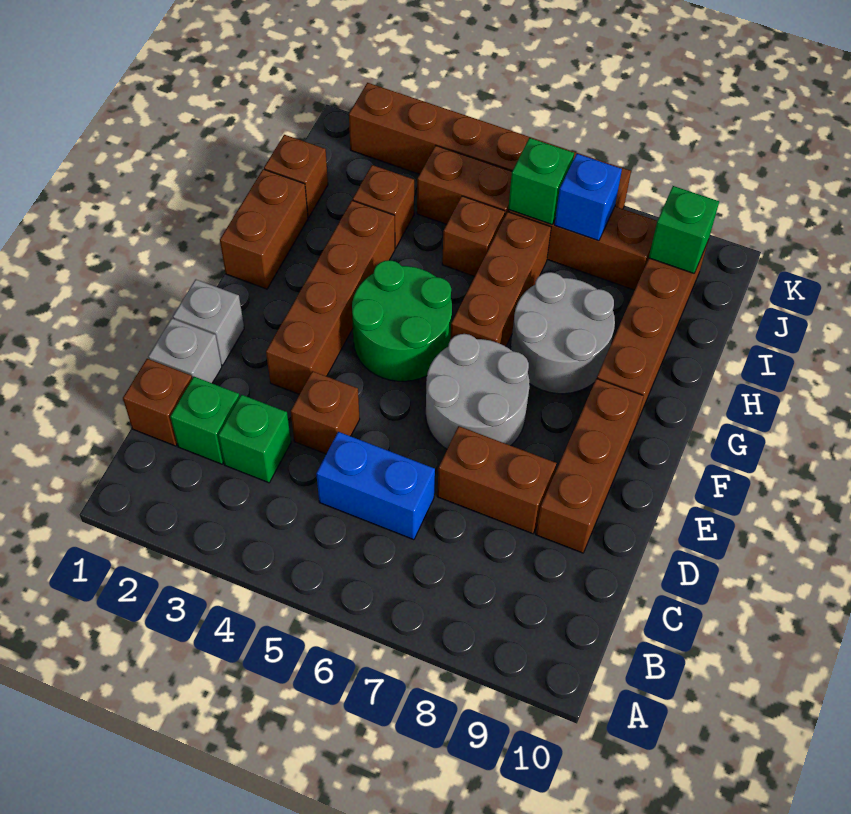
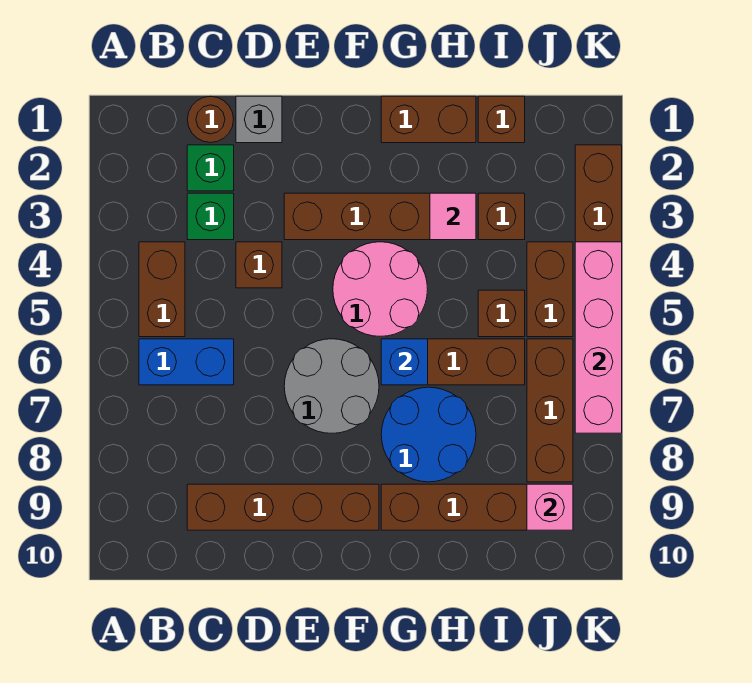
brown brick C1 level 1 -> brown round brick C1 level 1
blue brick C5:C6 level 1 -> blue brick B6:C6 level 1
brown brick D7:D8 level 1 -> brown brick B4:B5 level 1
brown brick D9:F9 level 1 -> brown brick C9:F9 level 1
grey brick E1 level 1 -> none
green round brick F4:G5 level 1 -> pink round brick F4:G5 level 1
grey round brick G7:H8 level 1 -> blue round brick G7:H8 level 1
none -> pink tile H3 level 2
green brick J6 level 2 -> none
blue brick J7 level 2 -> blue brick G6 level 2
green brick J9 level 2 -> pink brick J9 level 2
none -> pink brick K4:K7 level 2

